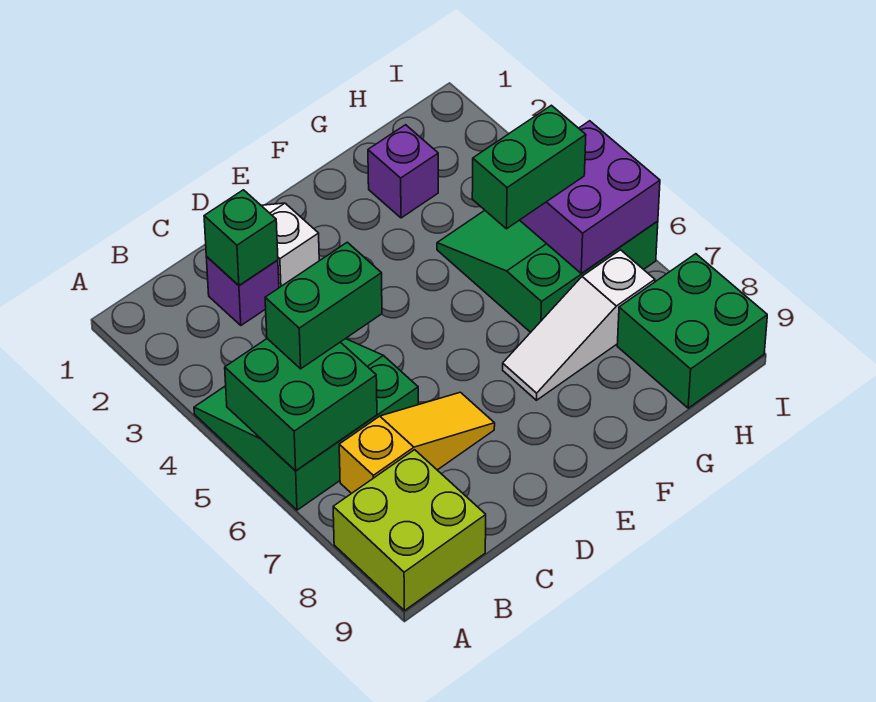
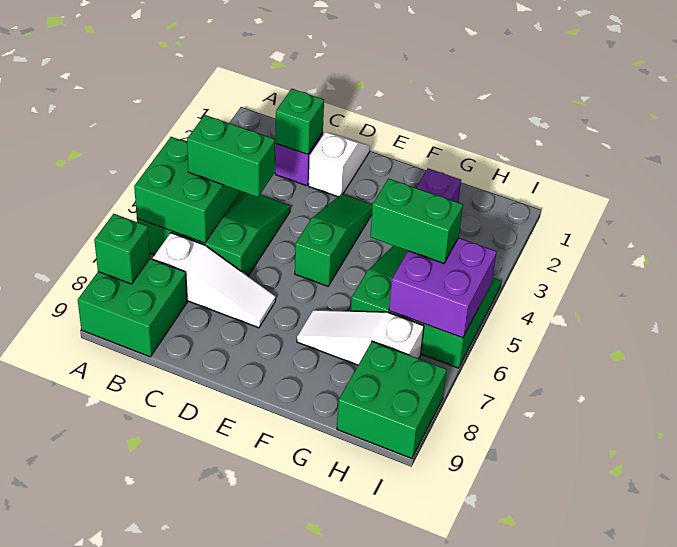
lime brick A8:B9 level 1 -> green brick A8:B9 level 1
none -> green brick A8 level 2
yellow slope B7:D7 level 1 top B -> white slope B7:D7 level 1 top B
none -> green slope E3:E5 level 1 top 5

